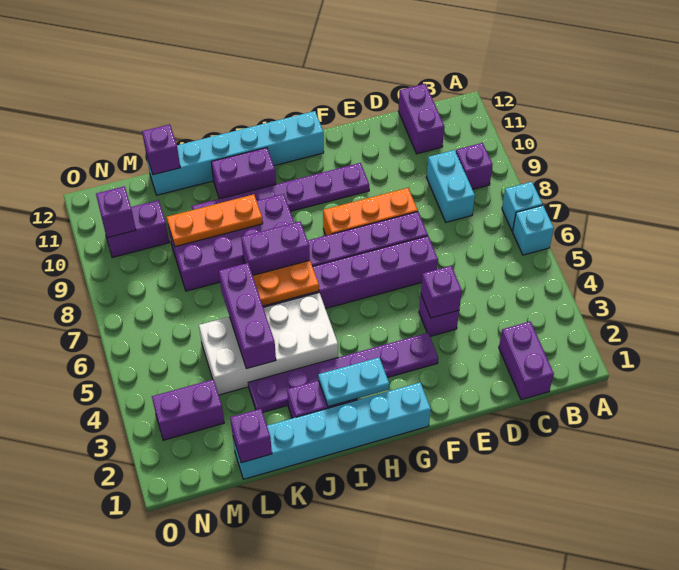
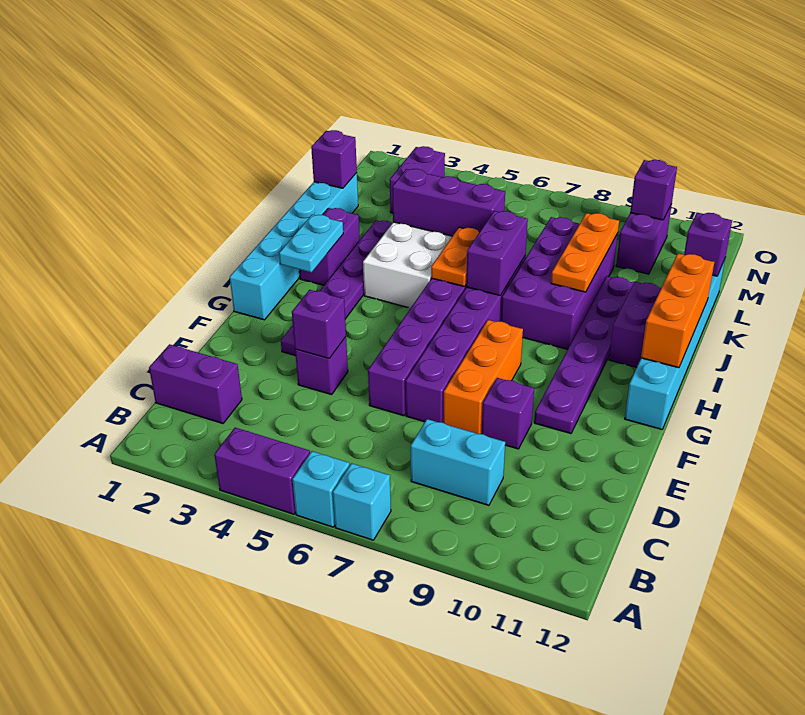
purple brick B9 level 1 -> purple brick E9 level 1
purple brick C11:C12 level 1 -> purple brick A4:A5 level 1
none -> orange brick H12:J12 level 2

